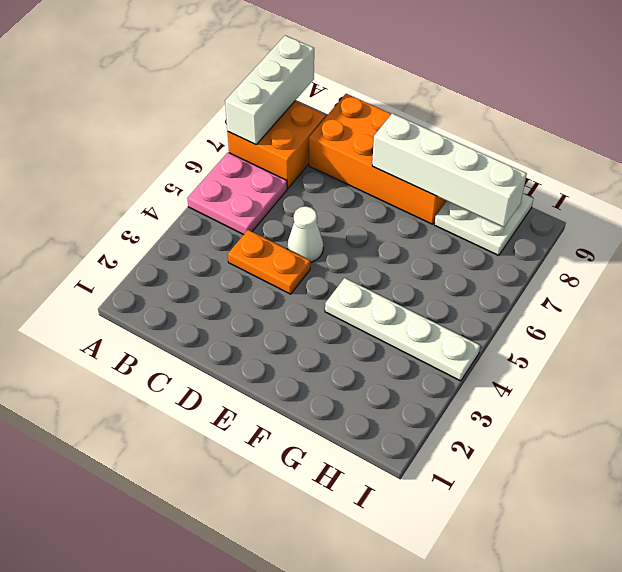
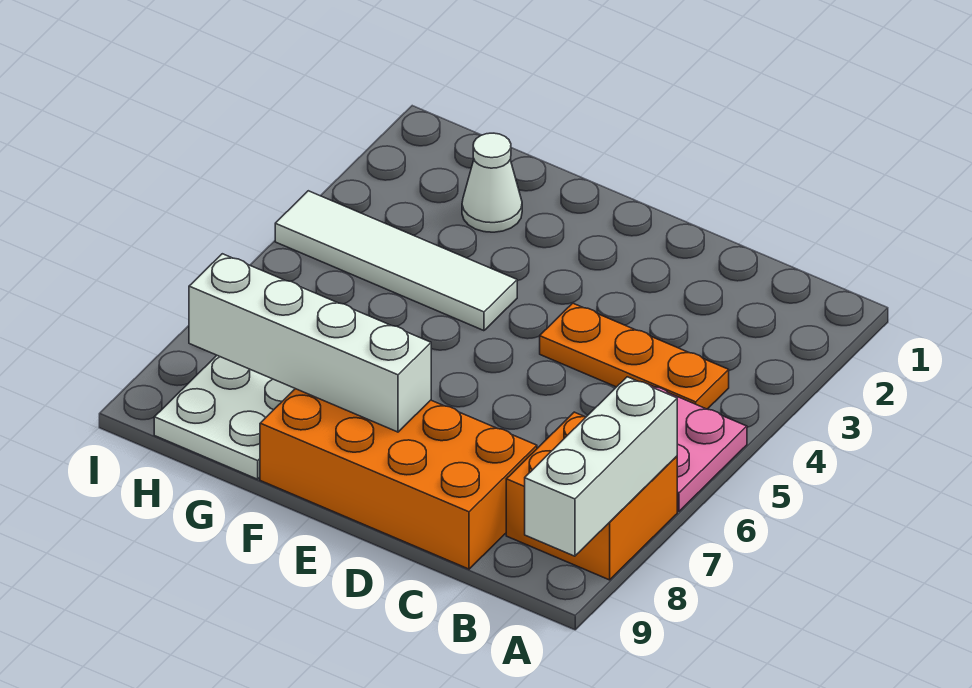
orange plate C4:D4 level 1 -> orange plate B4:D4 level 1
white cone D5 level 1 -> white cone G2 level 1
white plate F4:I4 level 1 -> white tile F4:I4 level 1

